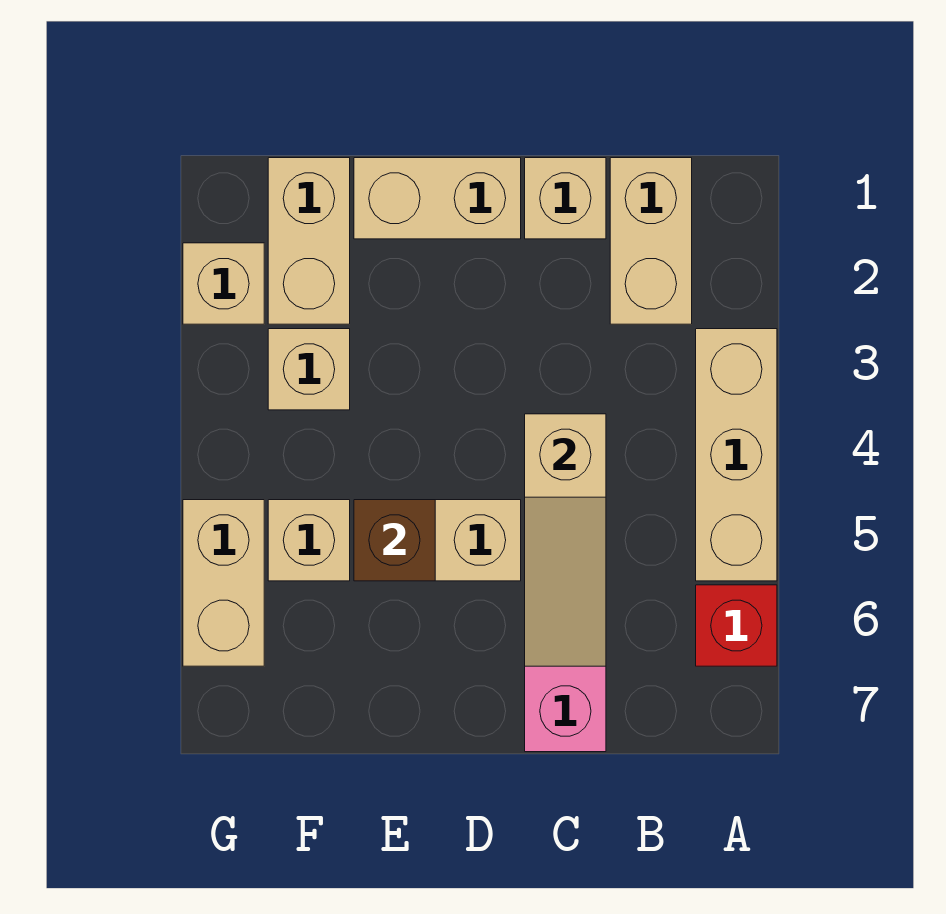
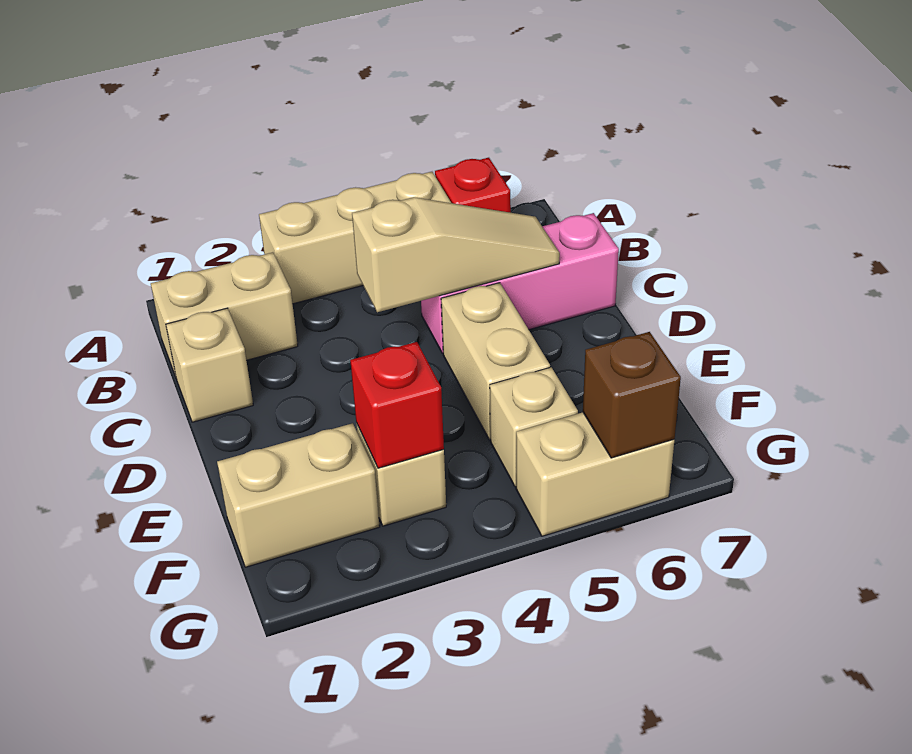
tan brick D1:E1 level 1 -> none
brown brick E5 level 2 -> brown brick G6 level 2
none -> red brick F3 level 2
tan brick G2 level 1 -> none

